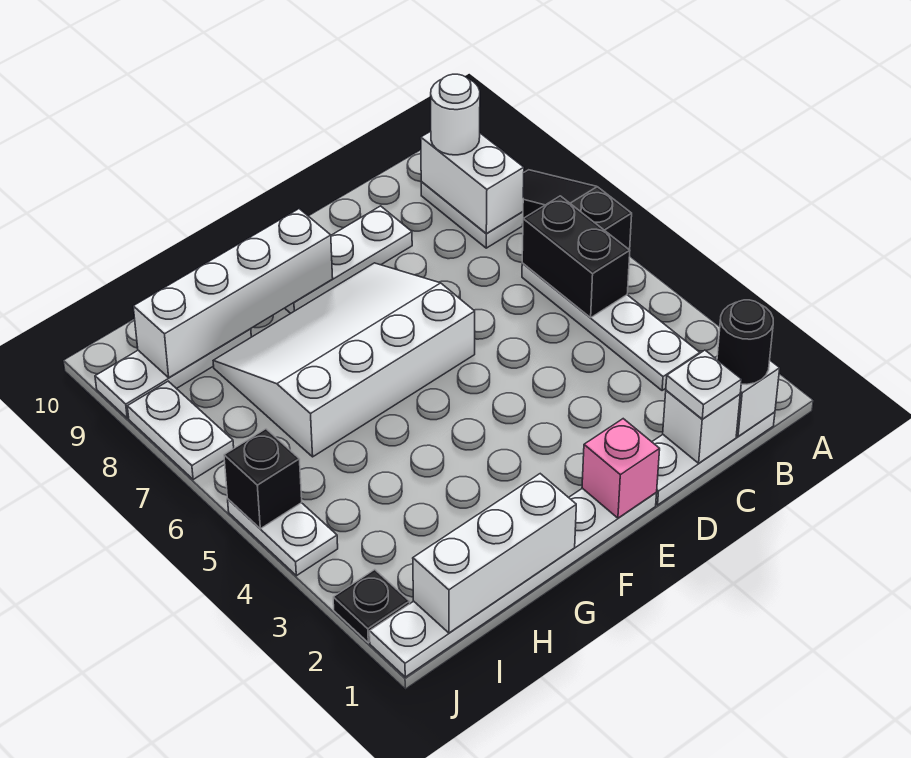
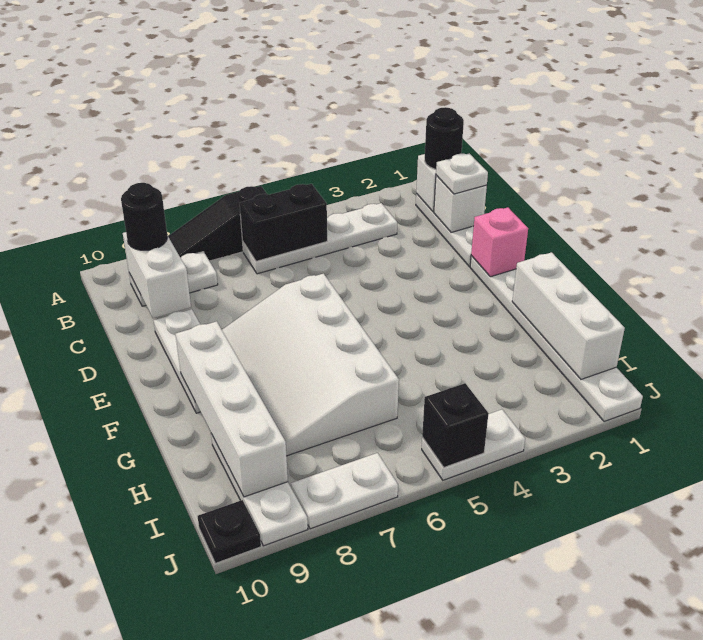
white brick B8:B9 level 2 -> white brick B9:C9 level 2
white round brick B9 level 3 -> black round brick B9 level 3
black plate J2 level 1 -> black plate J10 level 1

